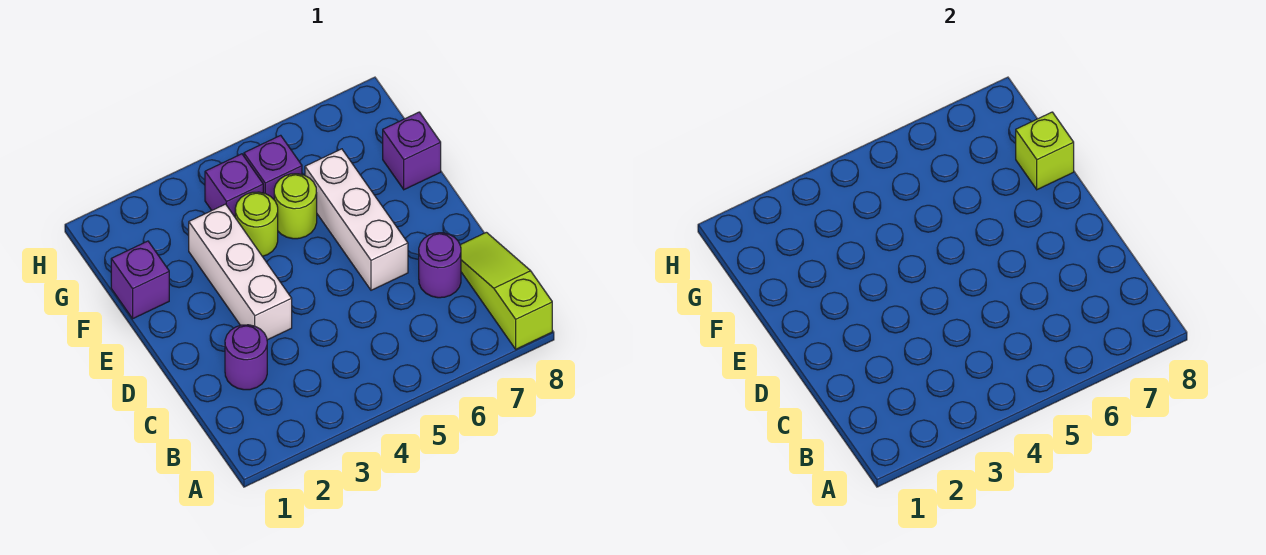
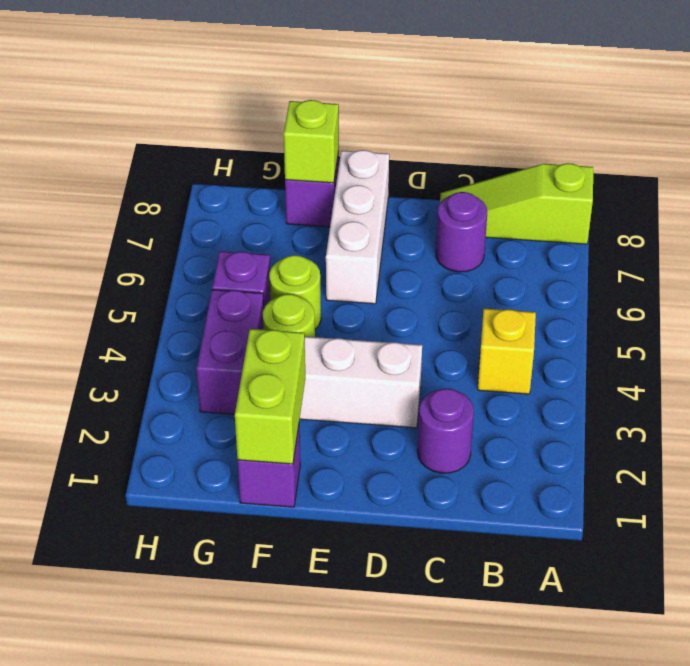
none -> yellow brick B4 level 1
white brick D6:F6 level 1 -> white brick E6:E8 level 1
none -> lime brick F1:F2 level 2
purple brick G4 level 1 -> purple brick G3:G4 level 1

